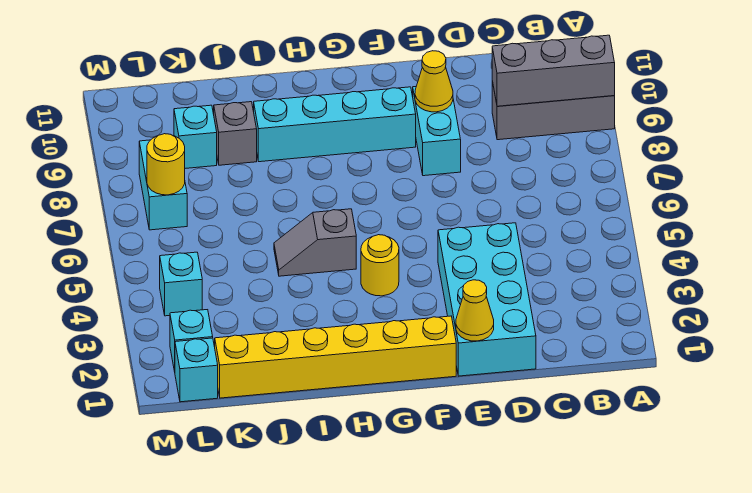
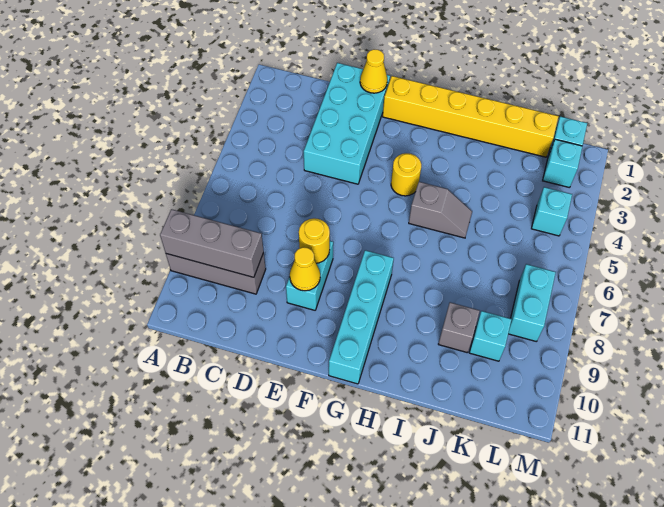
cyan brick F9:I9 level 1 -> cyan brick G8:G11 level 1
yellow round brick L7 level 2 -> yellow round brick E8 level 2

